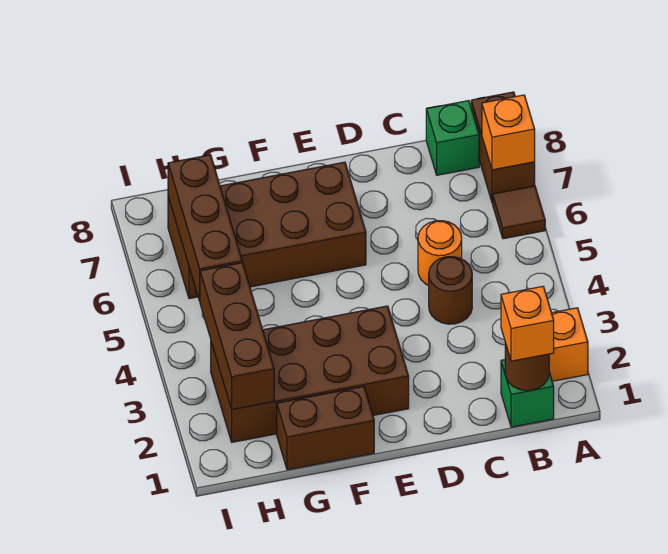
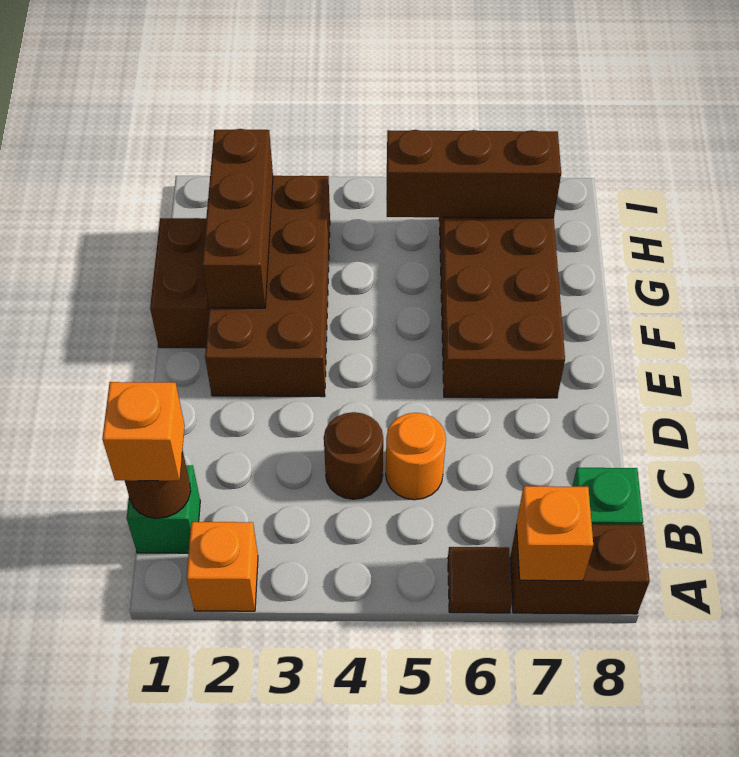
brown brick H2:H4 level 2 -> brown brick F2:H2 level 2

